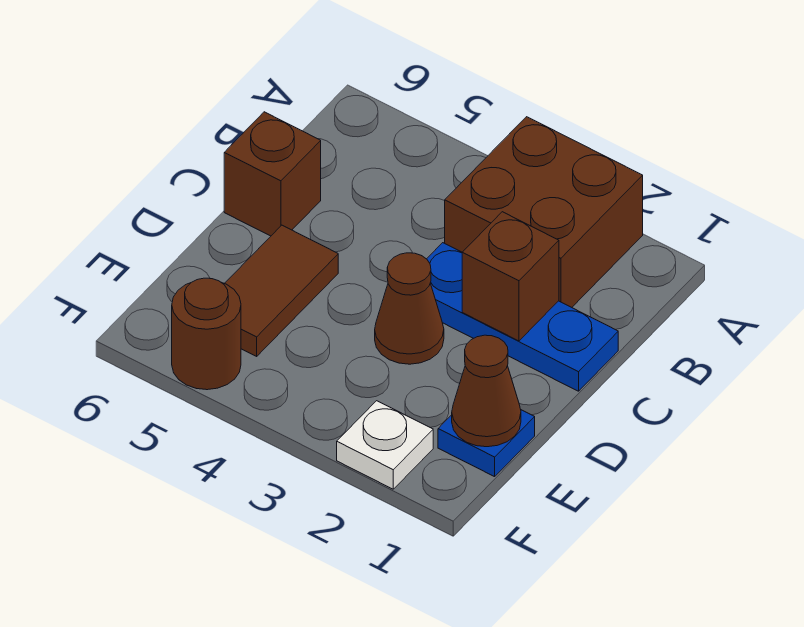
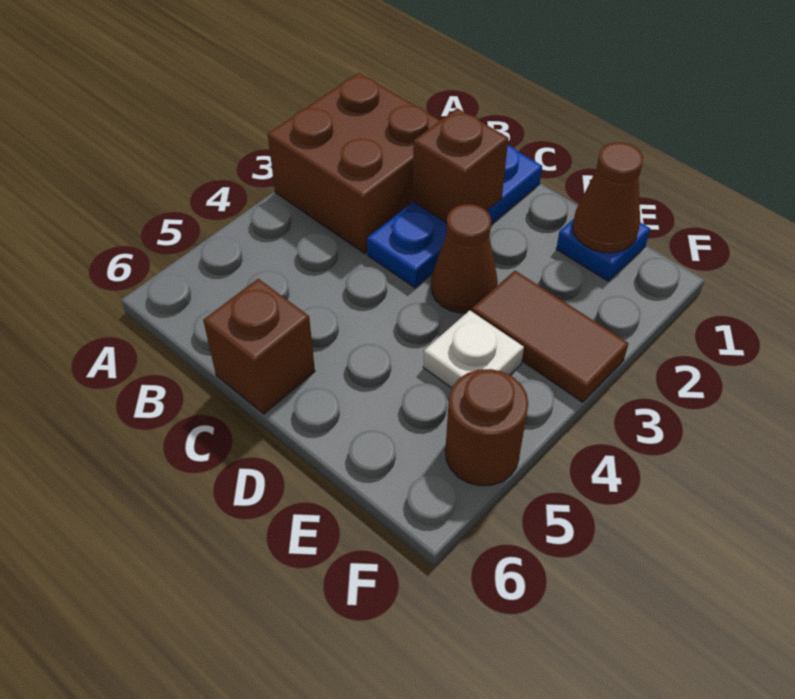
brown tile D5:E5 level 1 -> brown tile E3:F3 level 1
white plate F2 level 1 -> white plate E4 level 1

